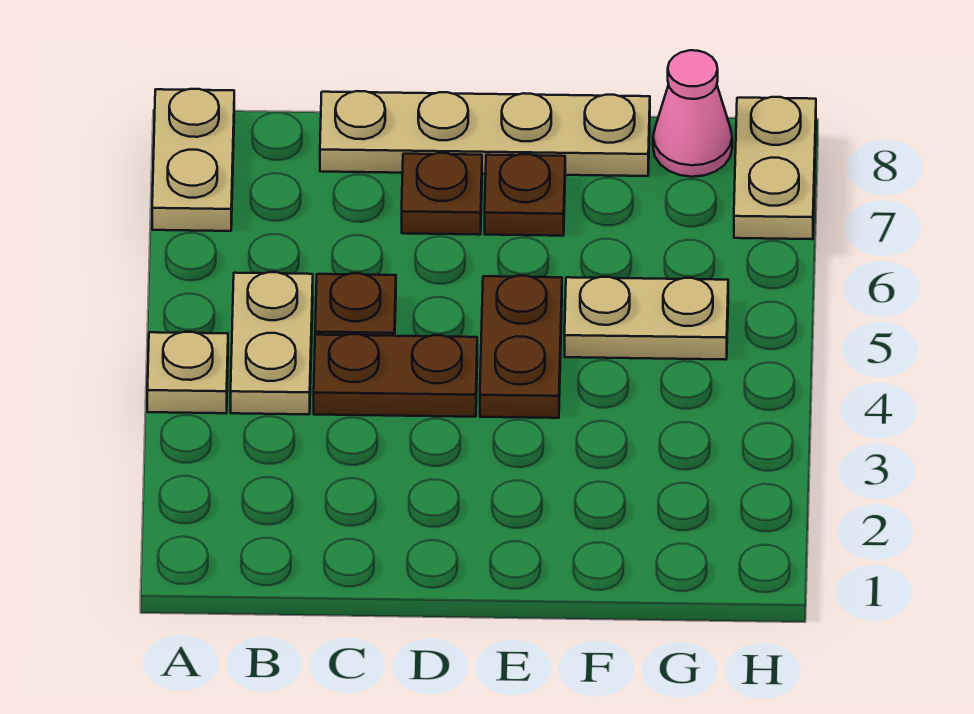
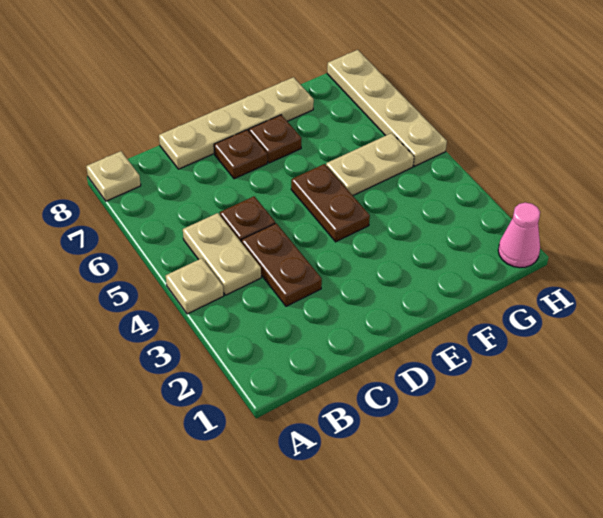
tan plate A7:A8 level 1 -> tan plate A8 level 1
brown plate C4:D4 level 1 -> brown plate C3:C4 level 1
pink cone G8 level 1 -> pink cone H1 level 1
tan plate H7:H8 level 1 -> tan plate H5:H8 level 1

